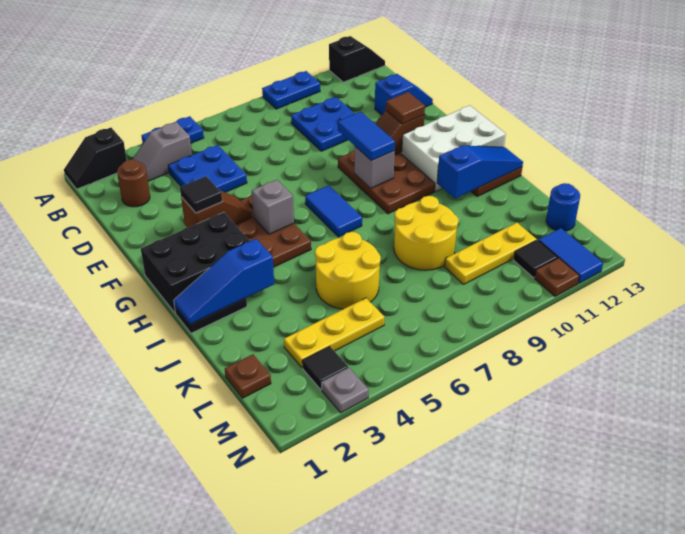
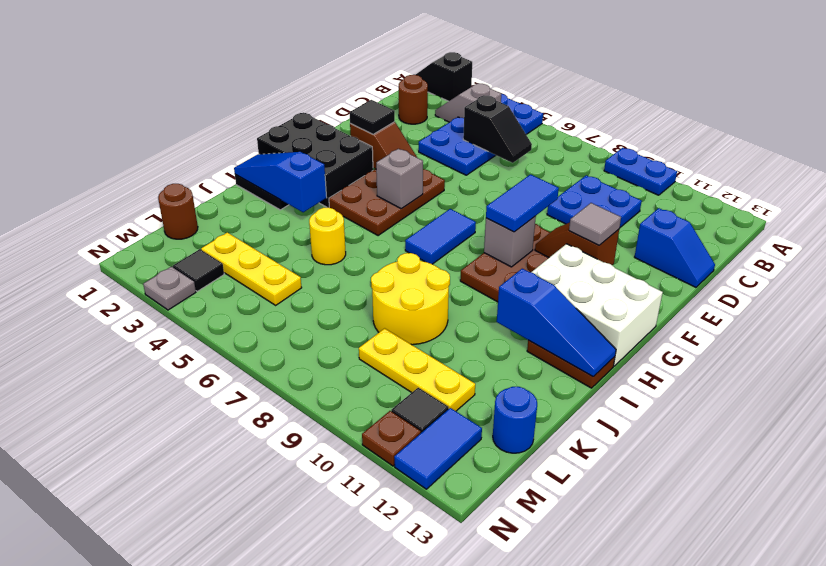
black slope A12:A13 level 1 top 12 -> black slope C5:C6 level 2 top 5
brown tile F11 level 3 -> grey tile F11 level 3
yellow round brick J5:K6 level 1 -> yellow round brick J5 level 1
brown plate L1 level 1 -> brown round brick L1 level 1

